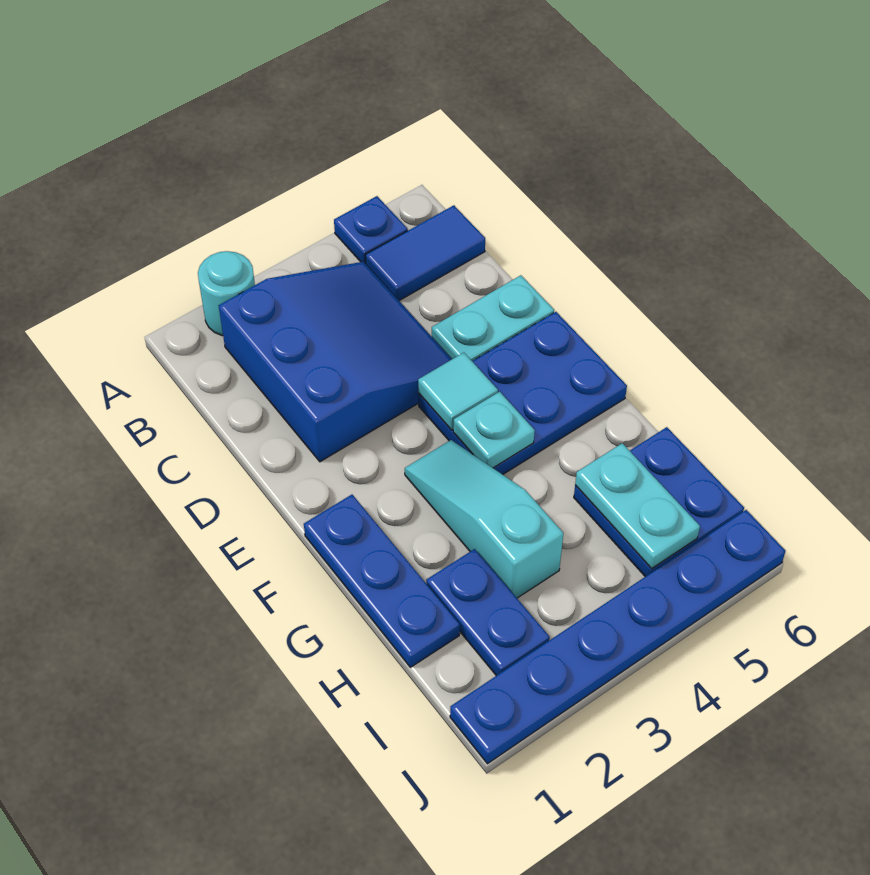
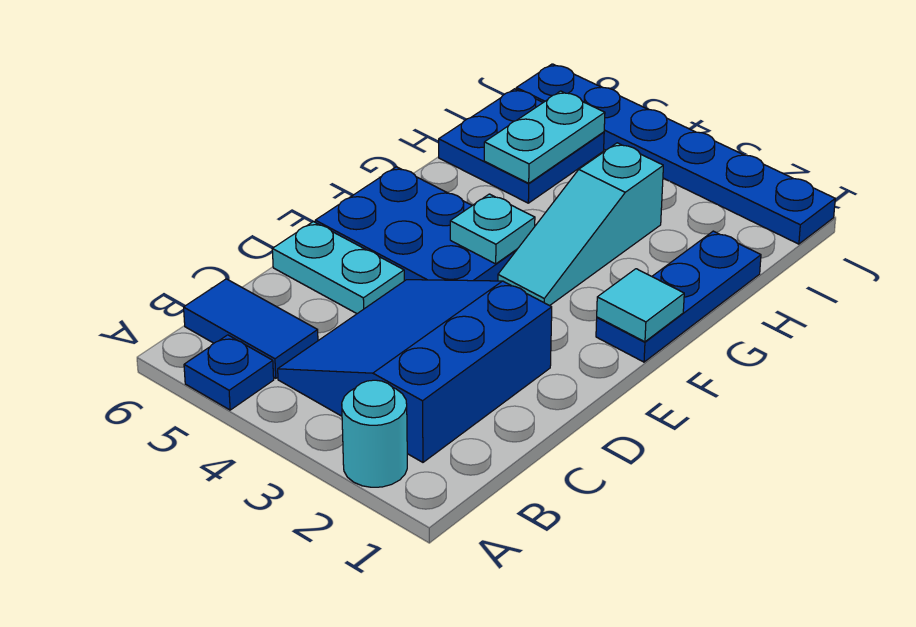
cyan tile E4 level 2 -> cyan tile F1 level 2
blue plate H2:I2 level 1 -> none

